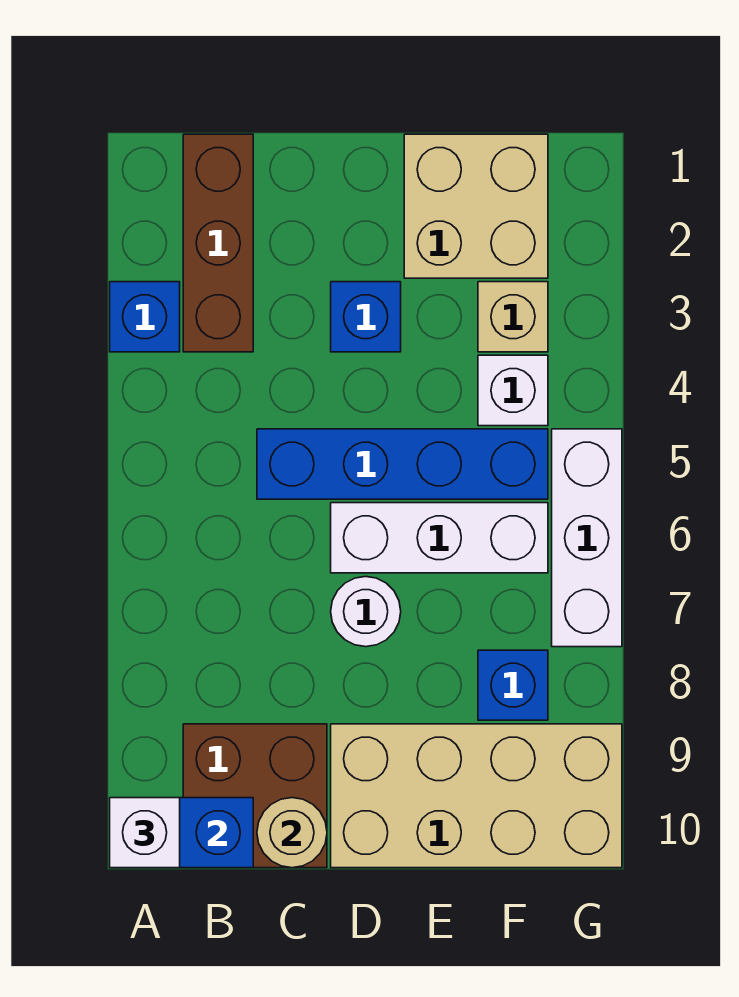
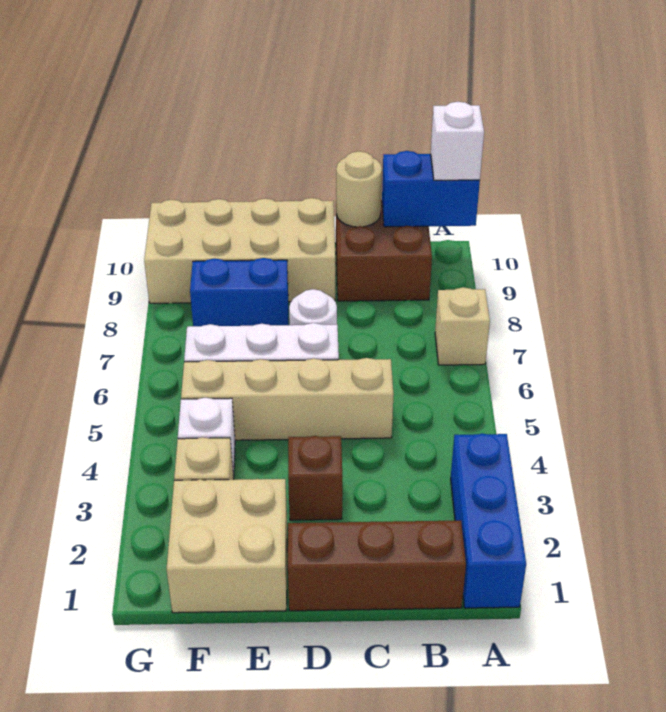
blue brick A3 level 1 -> blue brick A1:A3 level 1
none -> tan brick A7 level 1
brown brick B1:B3 level 1 -> brown brick B1:D1 level 1
blue brick C5:F5 level 1 -> tan brick C5:F5 level 1
blue brick D3 level 1 -> brown brick D3 level 1
blue brick F8 level 1 -> blue brick E8:F8 level 1
white brick G5:G7 level 1 -> none

